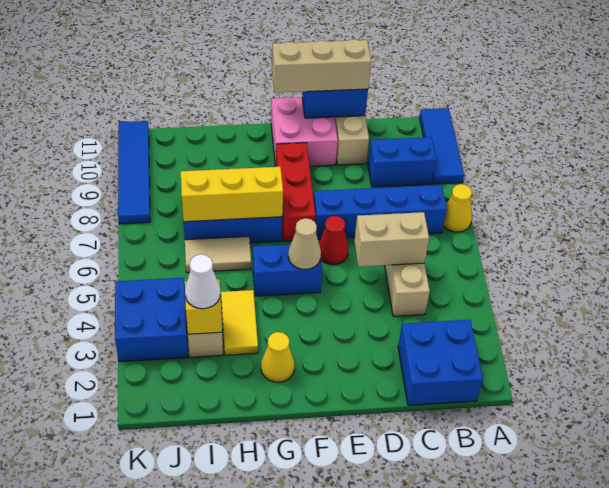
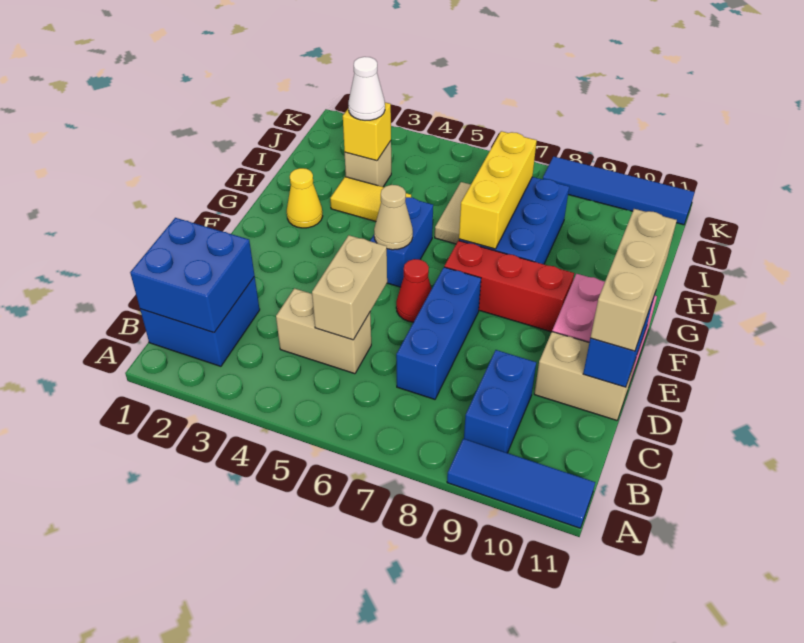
yellow cone A7 level 1 -> none
blue brick B7:E7 level 1 -> blue brick C7:E7 level 1
blue brick J3:K4 level 1 -> blue brick B1:C2 level 2

